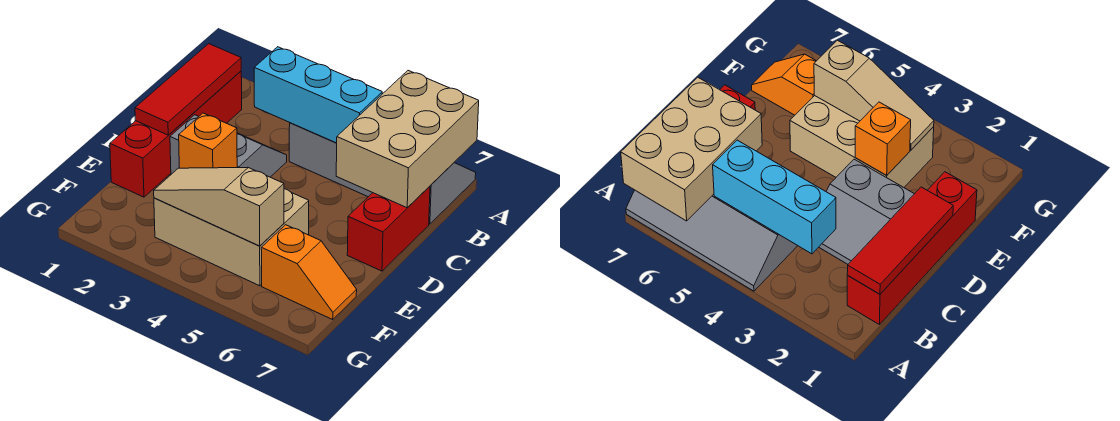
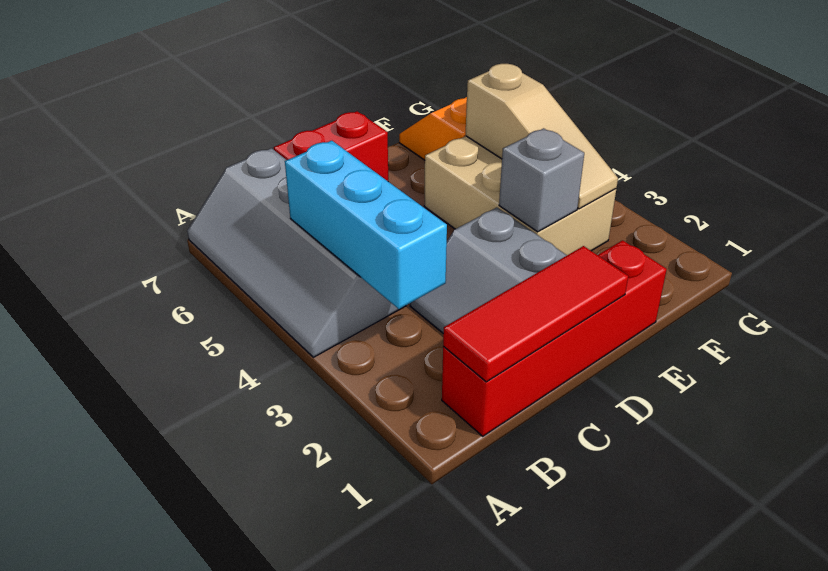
tan brick A6:C7 level 2 -> none
orange brick E3 level 2 -> grey brick E3 level 2

